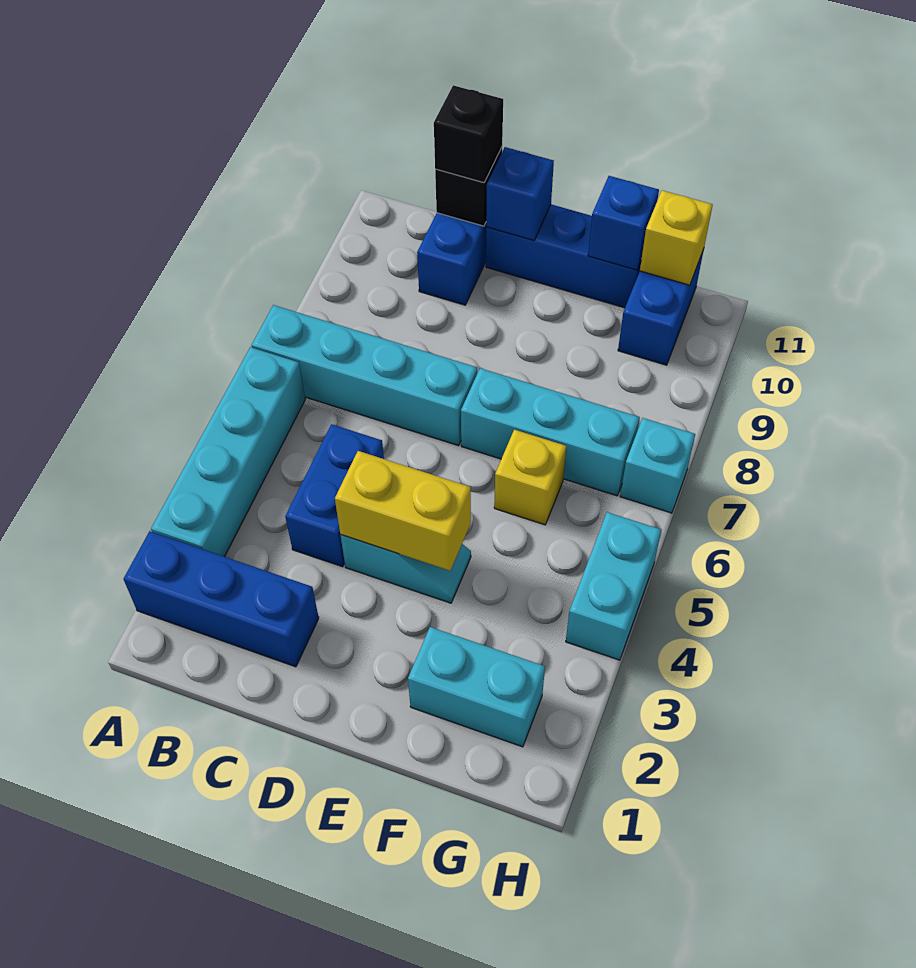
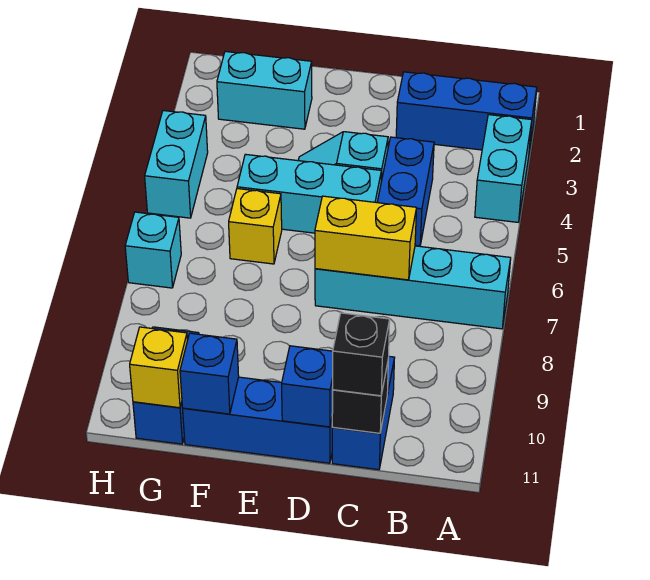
cyan brick A3:A6 level 1 -> cyan brick A3:A4 level 1
yellow brick D4:E4 level 2 -> yellow brick C7:D7 level 2
cyan brick E7:G7 level 1 -> cyan brick D5:F5 level 1

